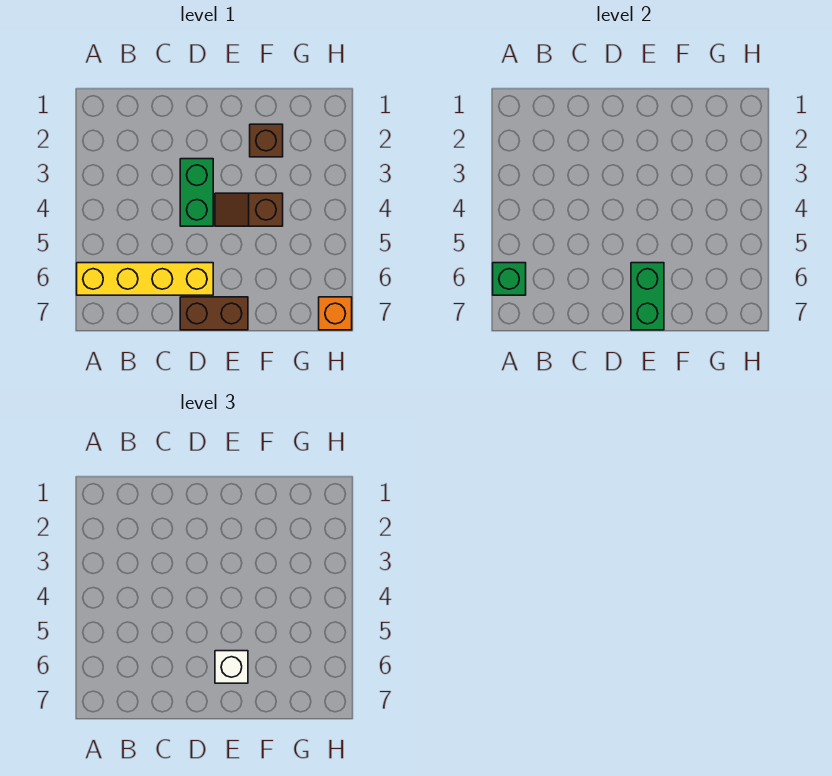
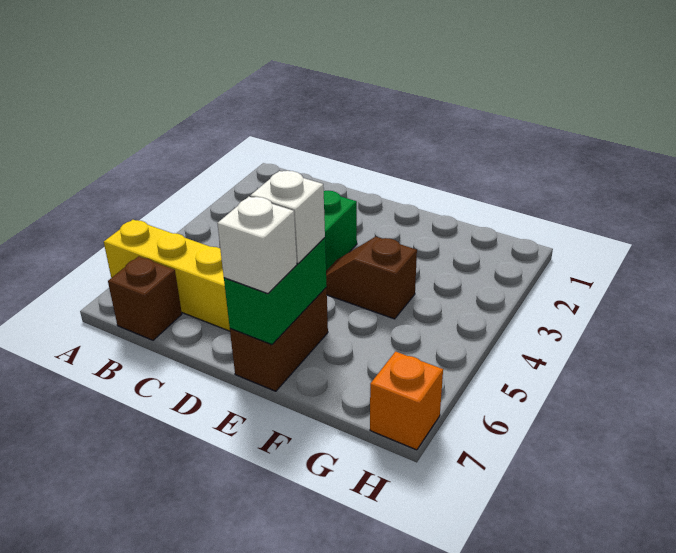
green brick A6 level 2 -> none
brown brick D7:E7 level 1 -> brown brick E6:E7 level 1
none -> white brick E7 level 3
brown brick F2 level 1 -> brown brick B7 level 1

